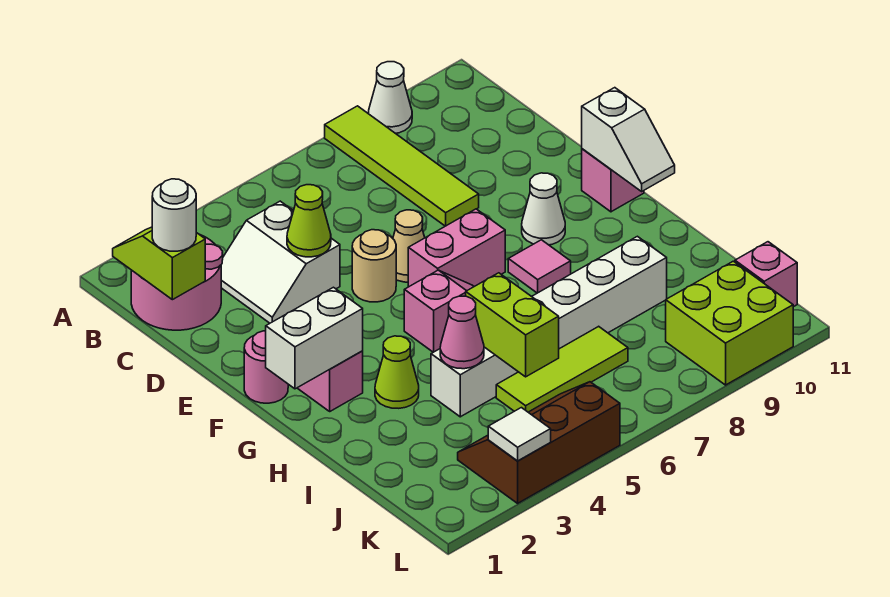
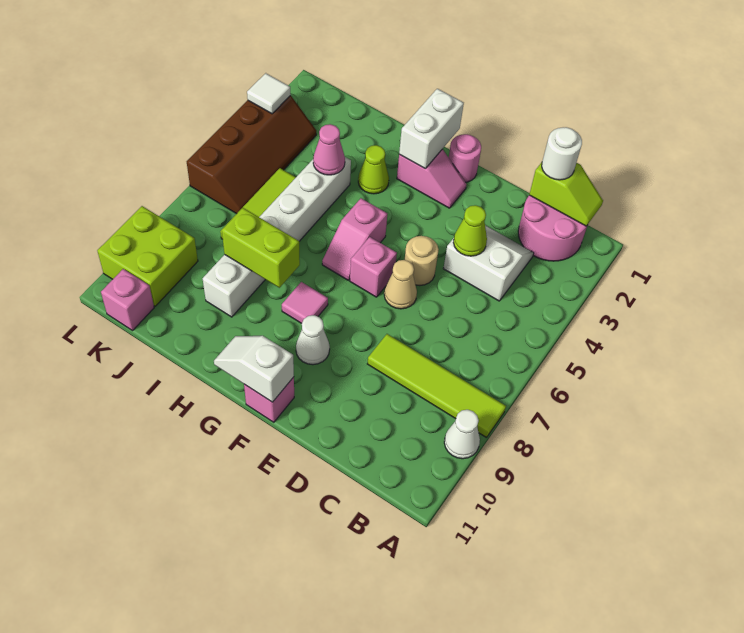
pink brick F6:F7 level 1 -> pink brick F6 level 1
lime brick I5:J5 level 2 -> lime brick H8:I8 level 2
brown slope K3:L5 level 1 top L -> brown slope K3:L6 level 1 top L

